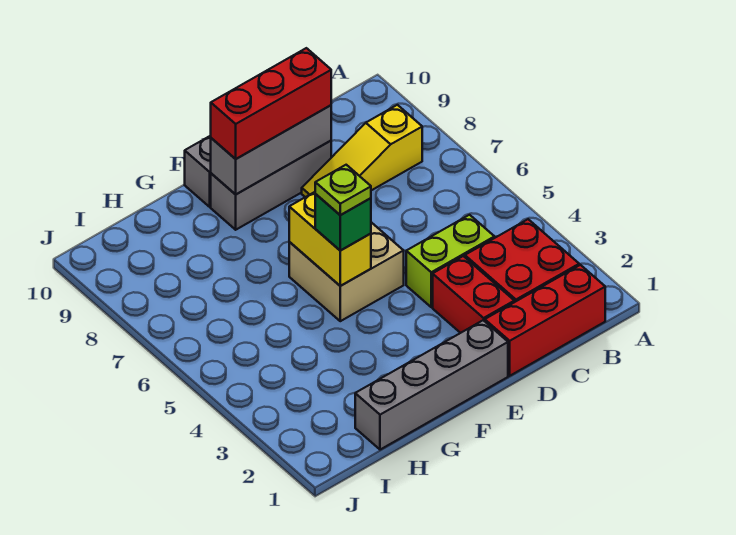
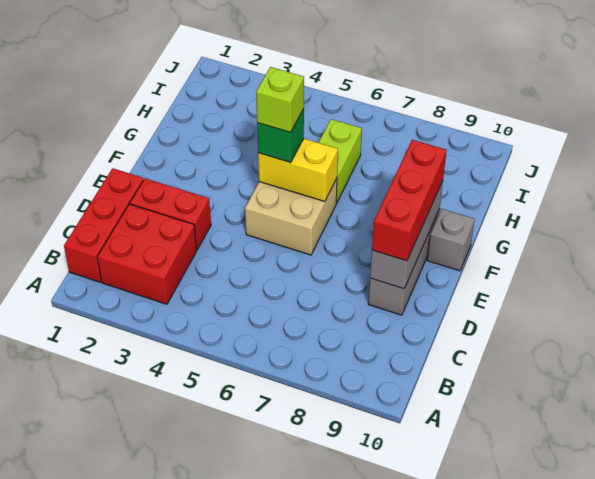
yellow slope B8:D8 level 1 top B -> none
lime brick C4:D4 level 1 -> lime brick G6:H6 level 1
grey brick E1:H1 level 1 -> none
lime plate F5 level 4 -> lime brick F5 level 4

